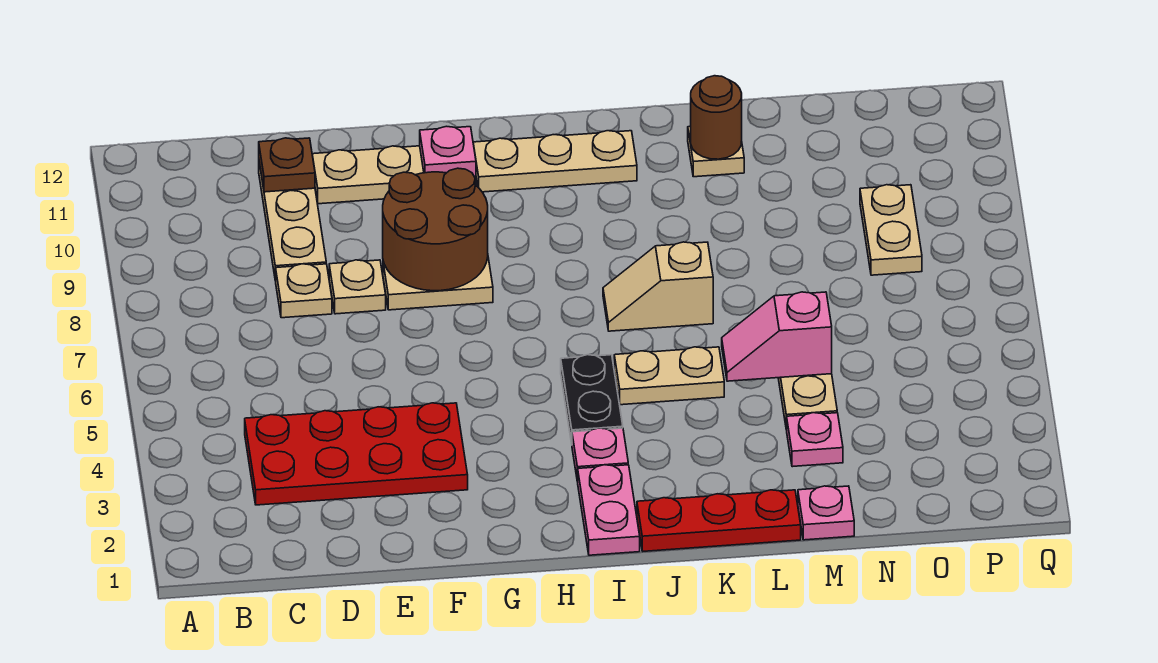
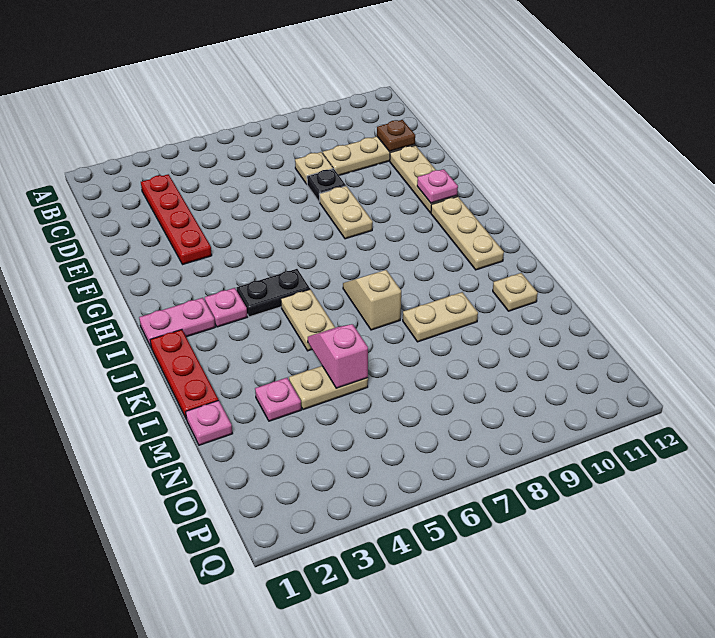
red plate C3:F4 level 1 -> red plate C3:F3 level 1
tan plate E8 level 1 -> black plate E8 level 1
brown round brick F8:G9 level 2 -> none
brown round brick L11 level 2 -> none
tan plate O8:O9 level 1 -> tan plate L8:L9 level 1

